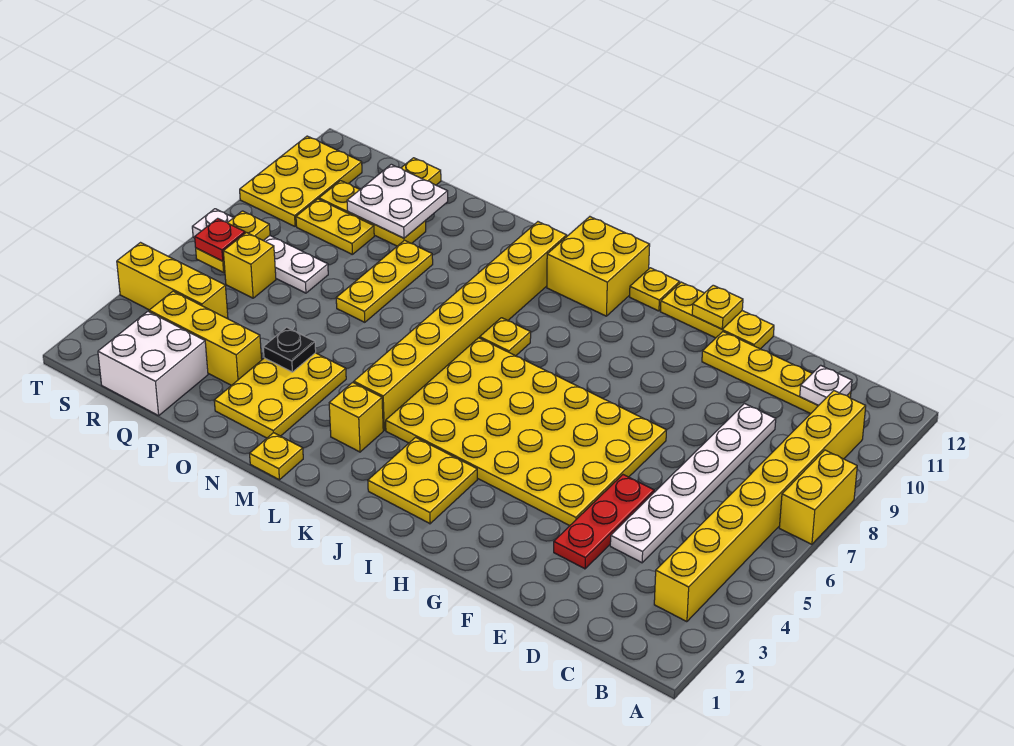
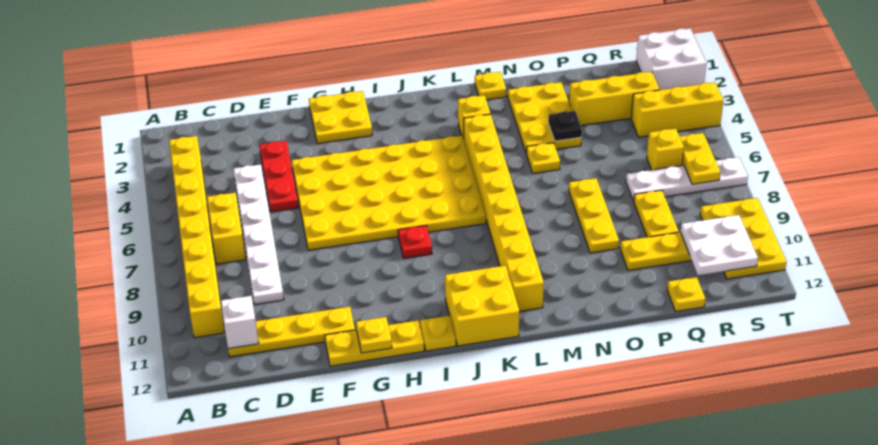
yellow brick A7:A8 level 1 -> yellow brick C6:C7 level 1
white plate C11 level 2 -> white brick C11 level 2
yellow plate I2:J3 level 1 -> yellow plate G1:H2 level 1
yellow plate K8 level 1 -> yellow plate N5 level 1
white plate P10:Q11 level 2 -> white plate R10:S11 level 2
white brick Q1:R2 level 1 -> white brick S1:T2 level 1
yellow plate Q9:R9 level 1 -> yellow plate Q8:Q9 level 1
red plate S6 level 3 -> red plate I8 level 1

